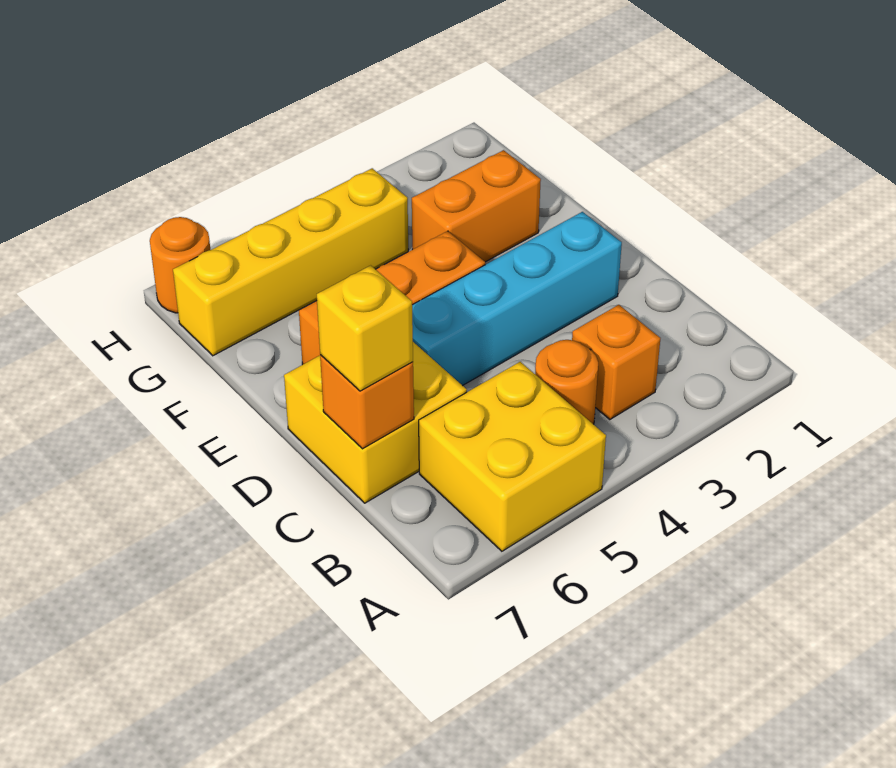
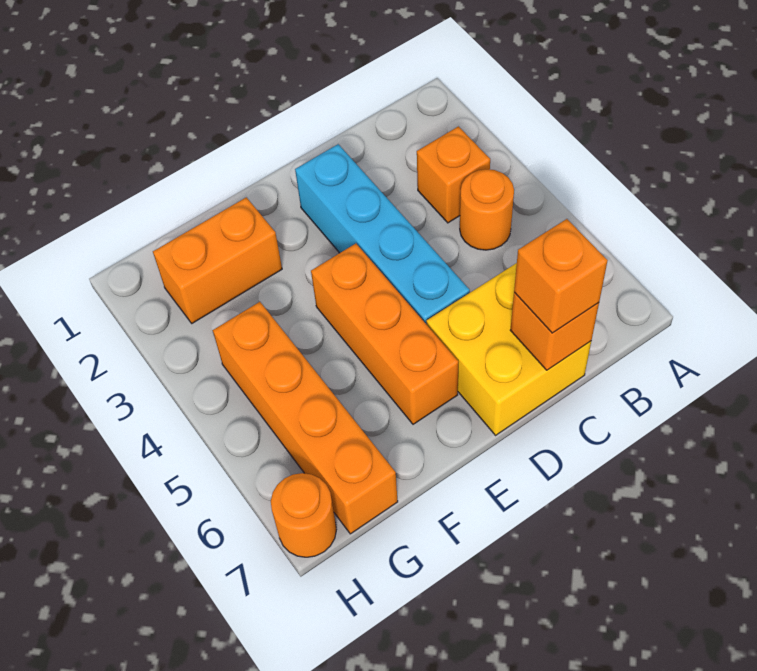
yellow brick A5:B6 level 1 -> none
yellow brick C7 level 3 -> orange brick C7 level 3
orange brick F2:F3 level 1 -> orange brick F2:G2 level 1
yellow brick G4:G7 level 1 -> orange brick G4:G7 level 1

